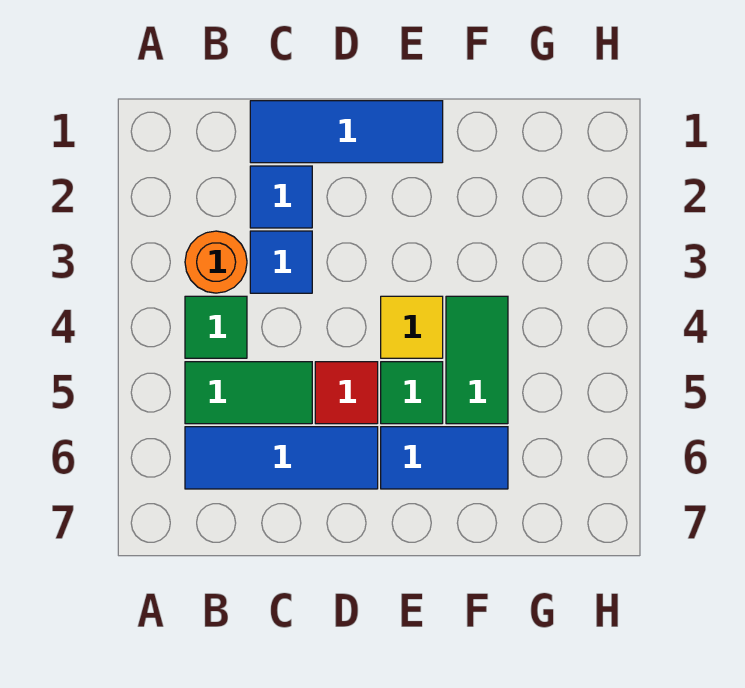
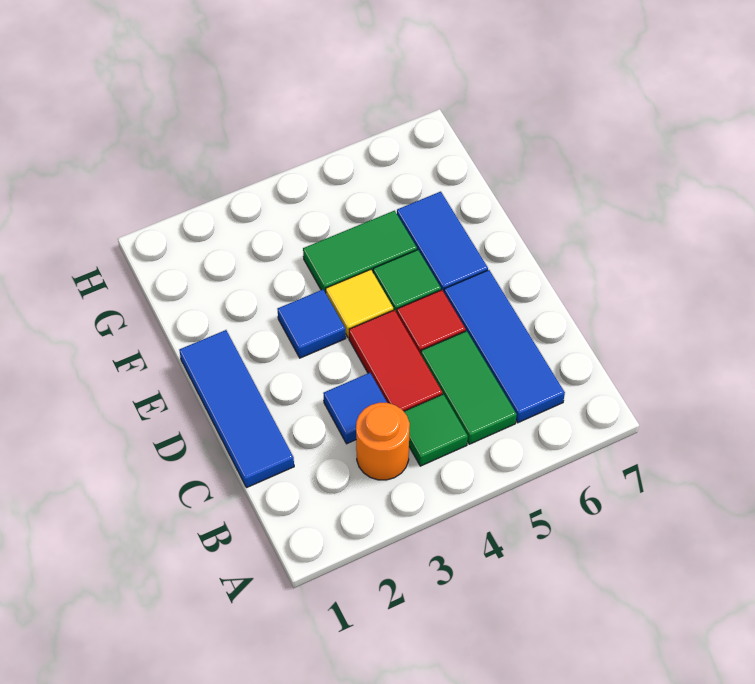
blue tile C2 level 1 -> blue tile E3 level 1
none -> red tile C4:D4 level 1

